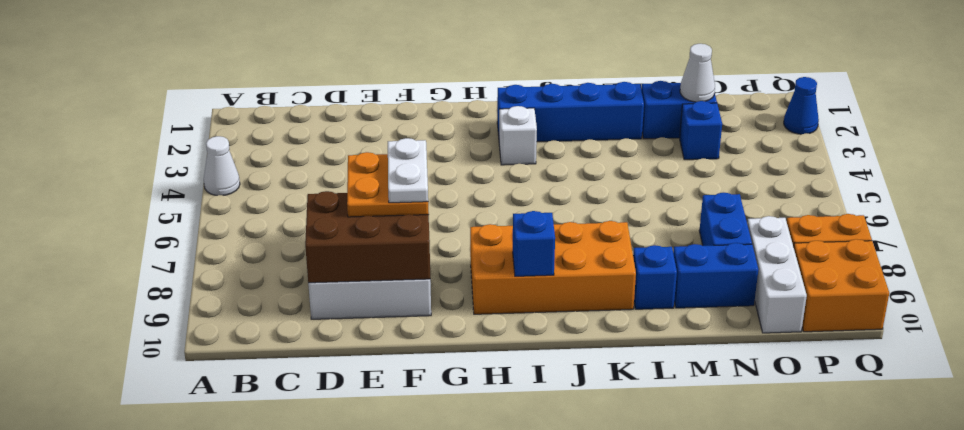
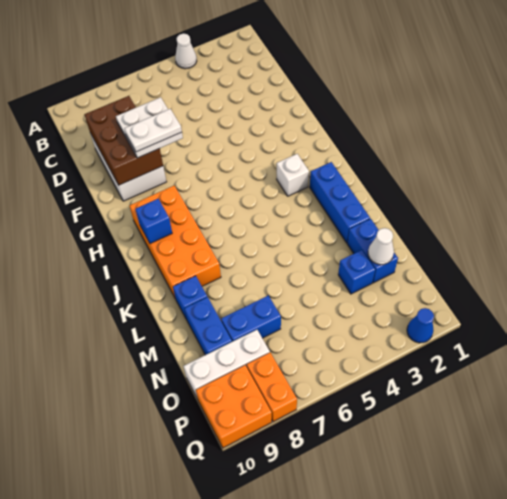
orange plate E7:F8 level 3 -> white plate E7:F8 level 3
blue brick I2:L2 level 1 -> blue brick J2:L2 level 1

